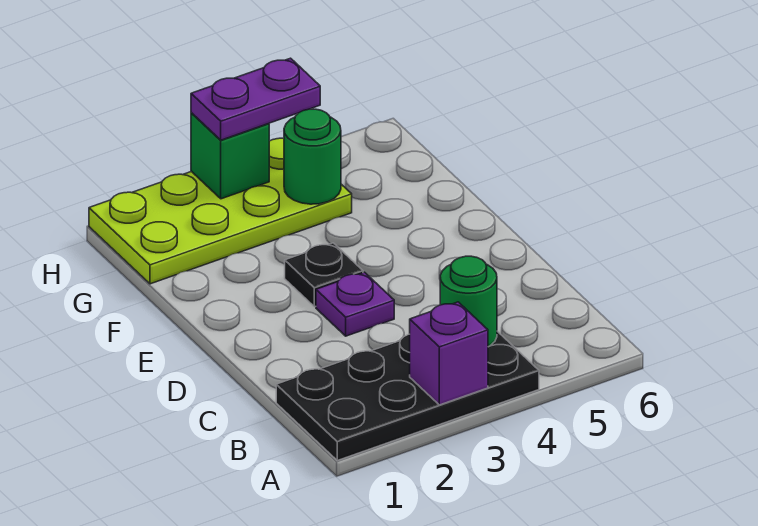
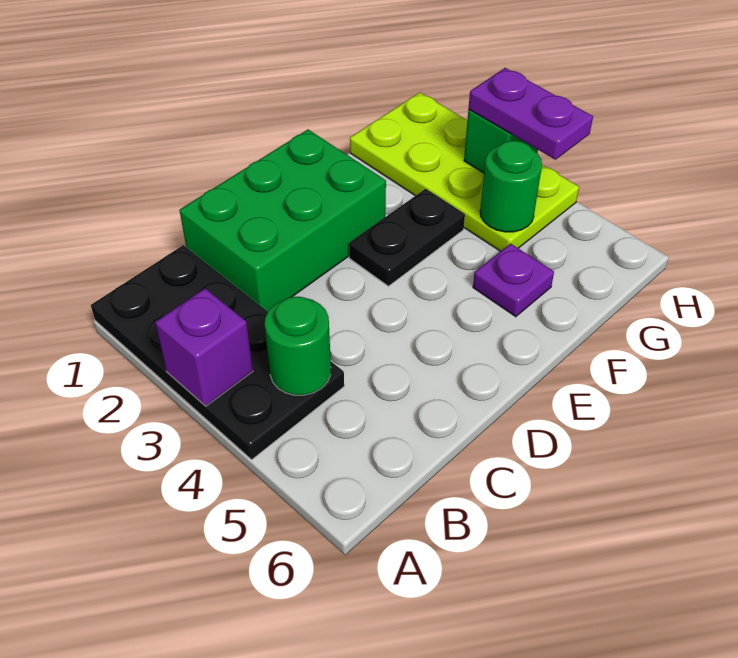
none -> green brick C1:E2 level 1
purple plate D3 level 1 -> purple plate F5 level 1
black plate E3 level 1 -> black plate E3:F3 level 1

